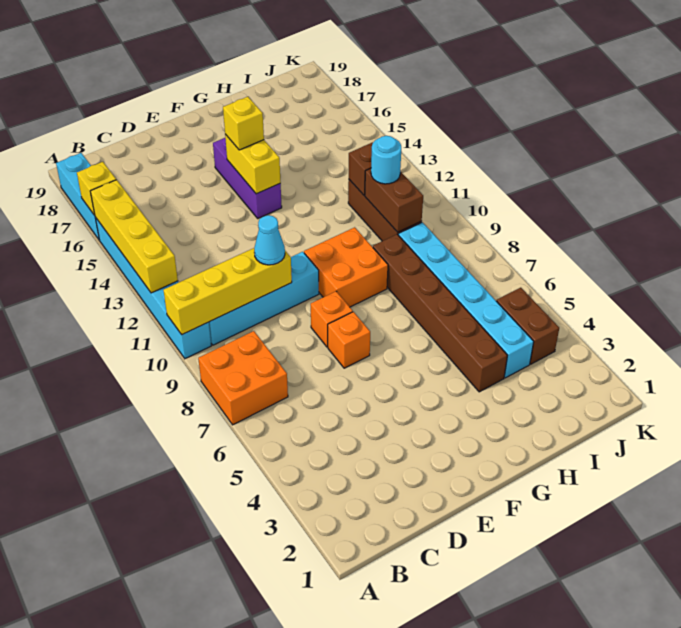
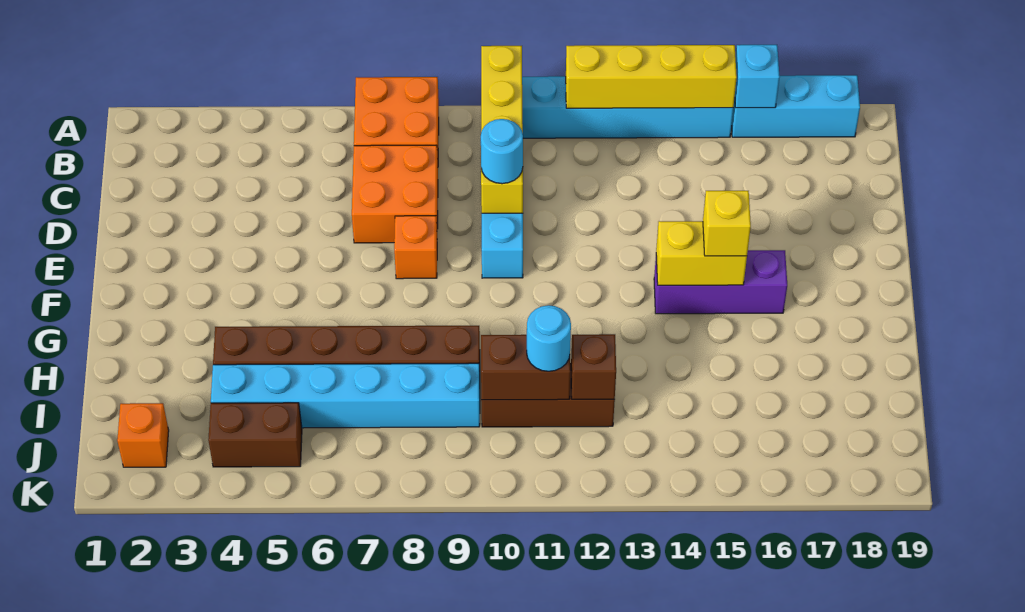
yellow brick A16 level 2 -> cyan brick A16 level 2
cyan cone D10 level 3 -> cyan round brick D10 level 3
orange brick E7 level 1 -> orange brick J2 level 1
orange brick F9:G10 level 1 -> orange brick C7:D8 level 1

